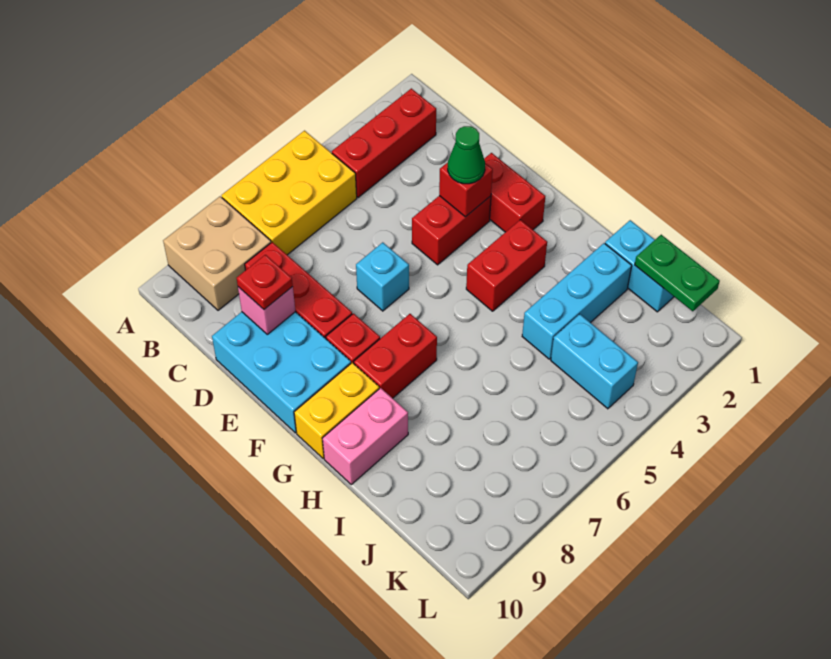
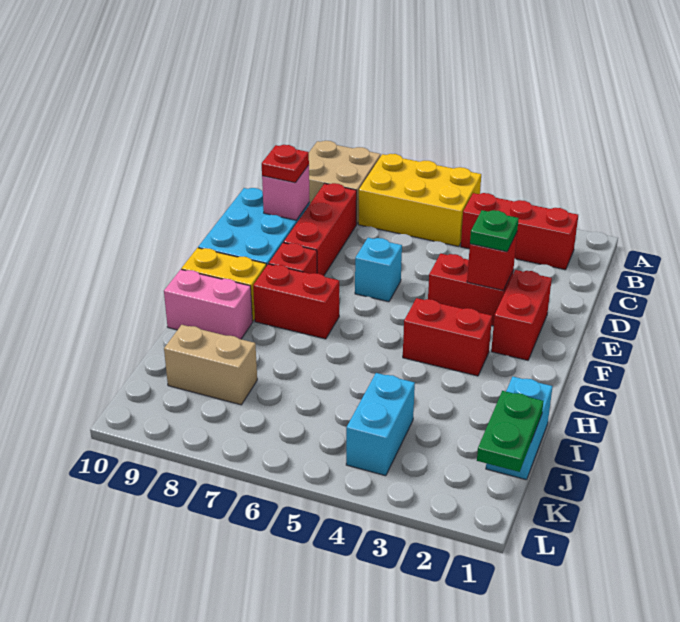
green cone E3 level 3 -> green plate E3 level 3
cyan brick I2:I4 level 1 -> none
none -> tan brick J8:J9 level 1

